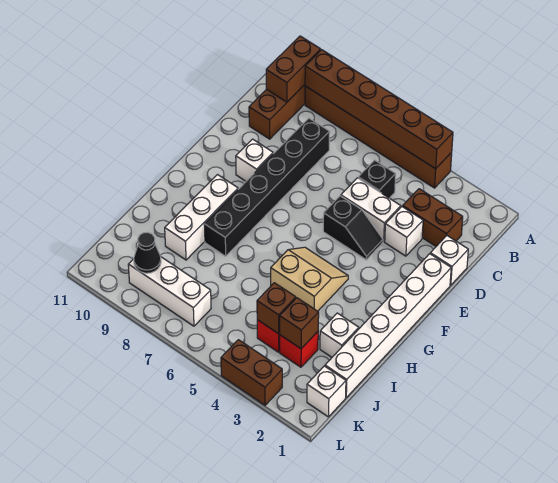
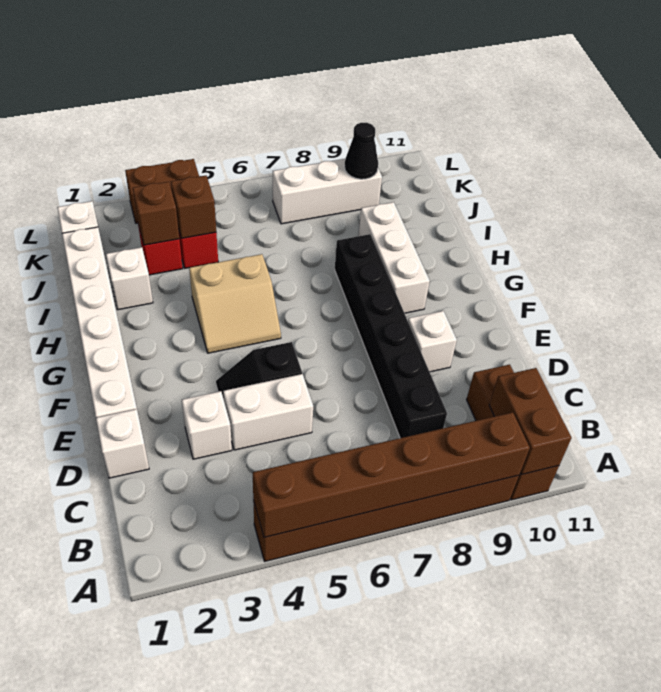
brown brick C2:C3 level 1 -> none
black brick C5 level 1 -> none

